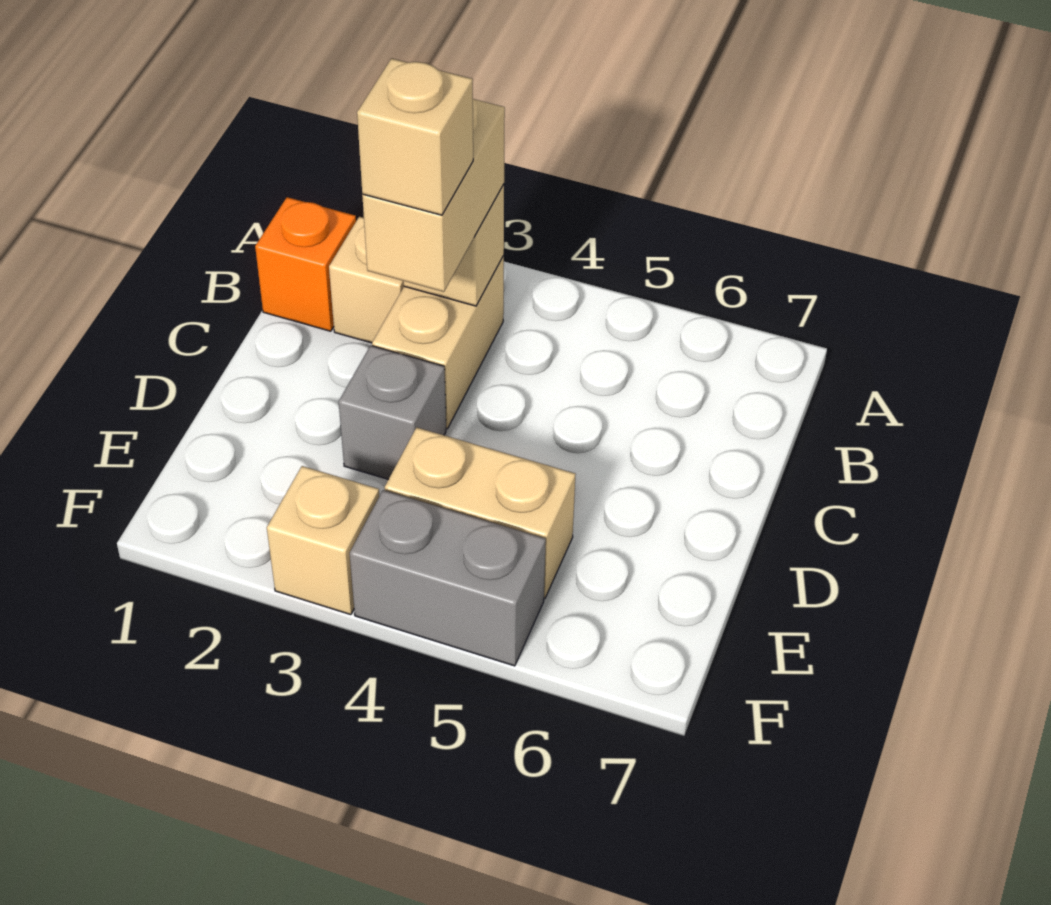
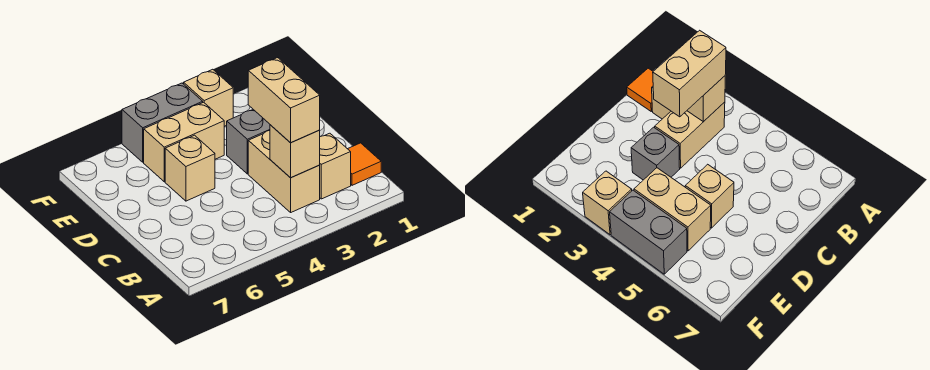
orange brick B1 level 1 -> orange tile B1 level 1
tan brick C3 level 4 -> tan brick D5 level 1

